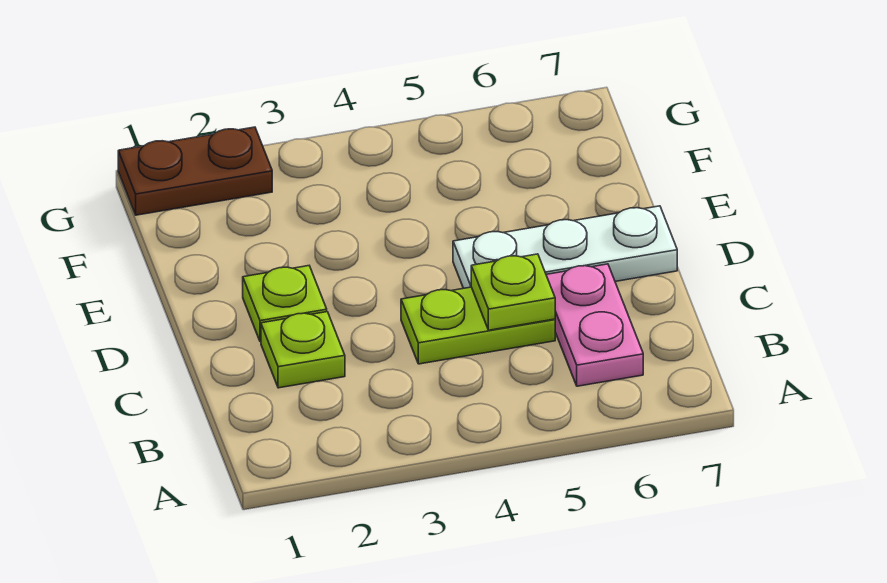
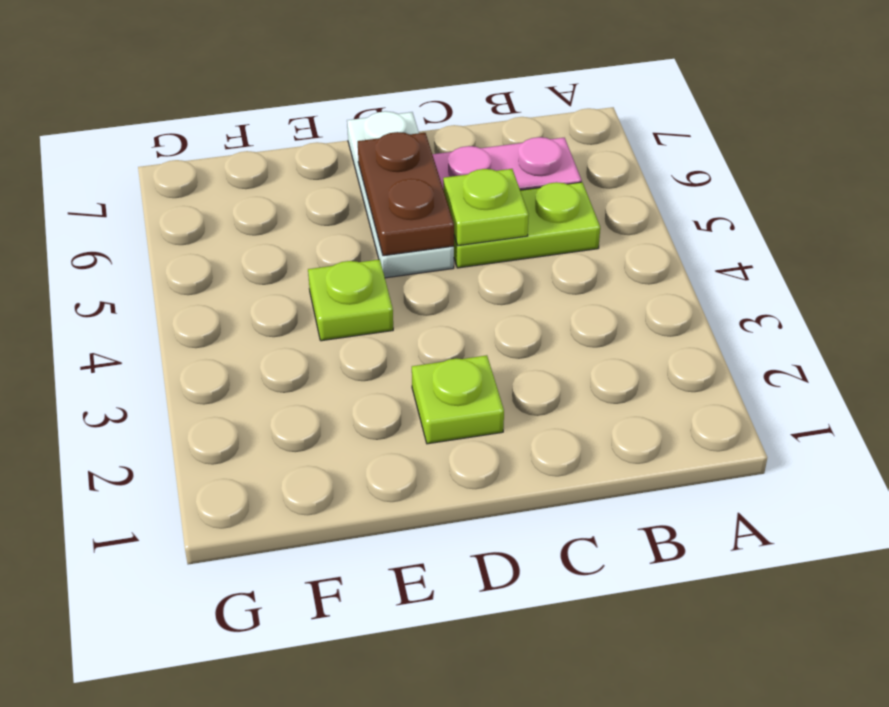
lime plate C2 level 1 -> lime plate E4 level 1
lime plate C4:C5 level 1 -> lime plate B5:C5 level 1
brown plate G1:G2 level 1 -> brown plate D5:D6 level 2

